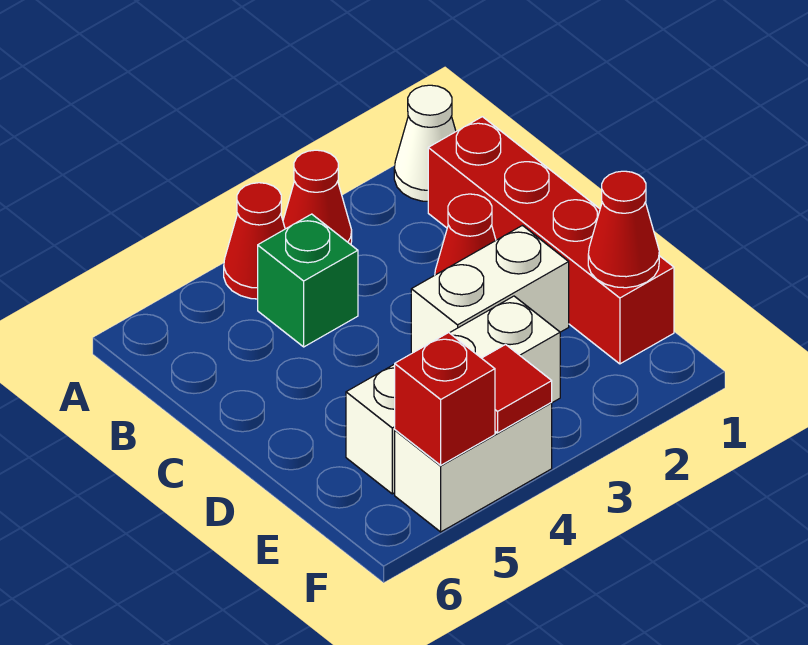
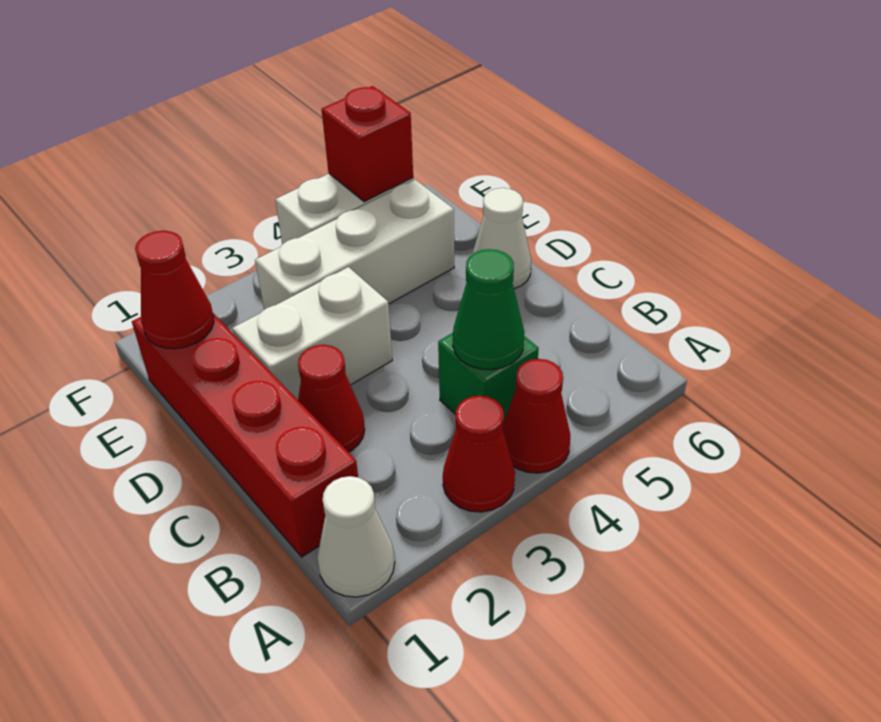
none -> green cone B4 level 2
none -> white cone D6 level 1
red tile F4 level 2 -> none

